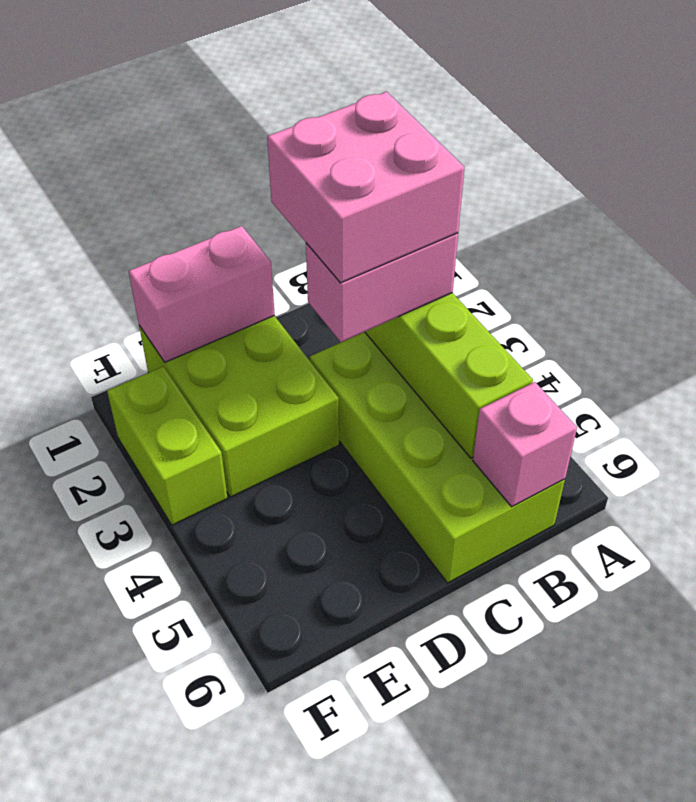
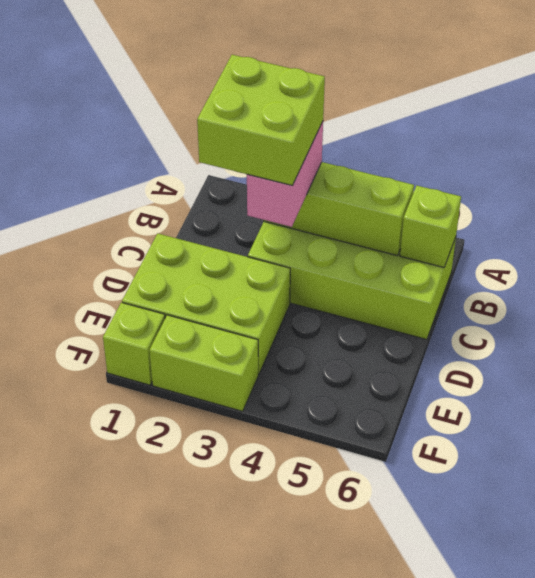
pink brick B2:C3 level 4 -> lime brick B2:C3 level 4
pink brick B6 level 2 -> lime brick B6 level 2
pink brick D1:E1 level 2 -> none
none -> lime brick F1 level 1

